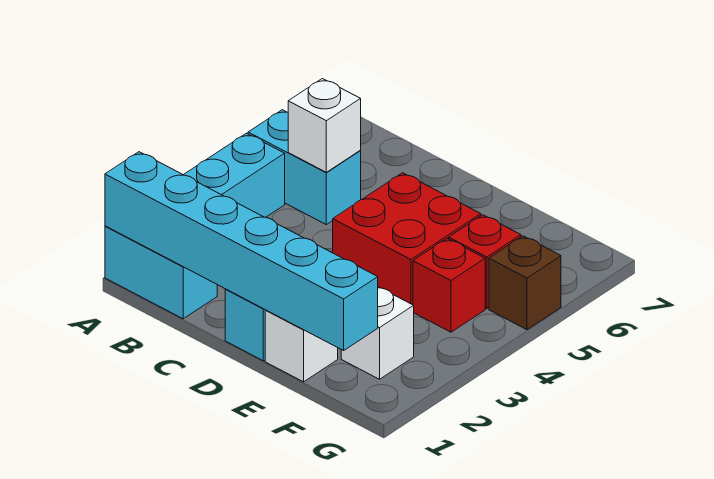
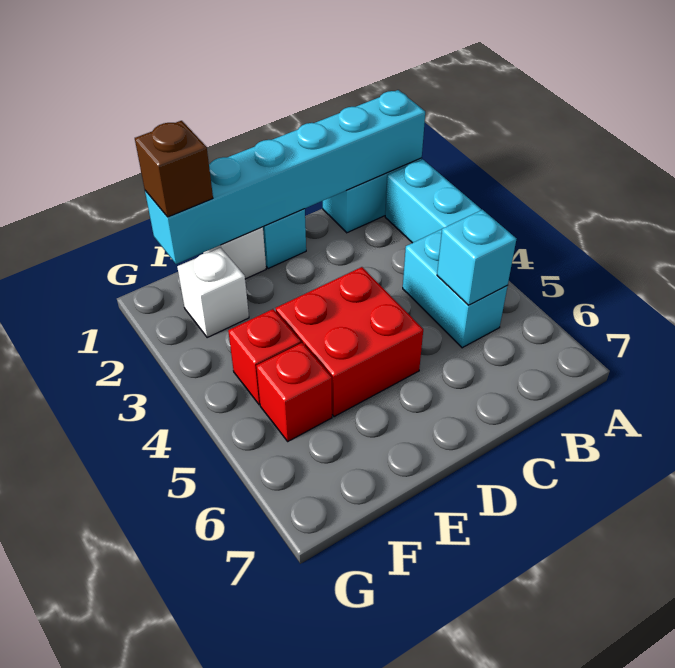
cyan brick A5:B5 level 1 -> cyan brick B4:B5 level 1
white brick B5 level 2 -> cyan brick B5 level 2
brown brick G5 level 1 -> brown brick F1 level 3

